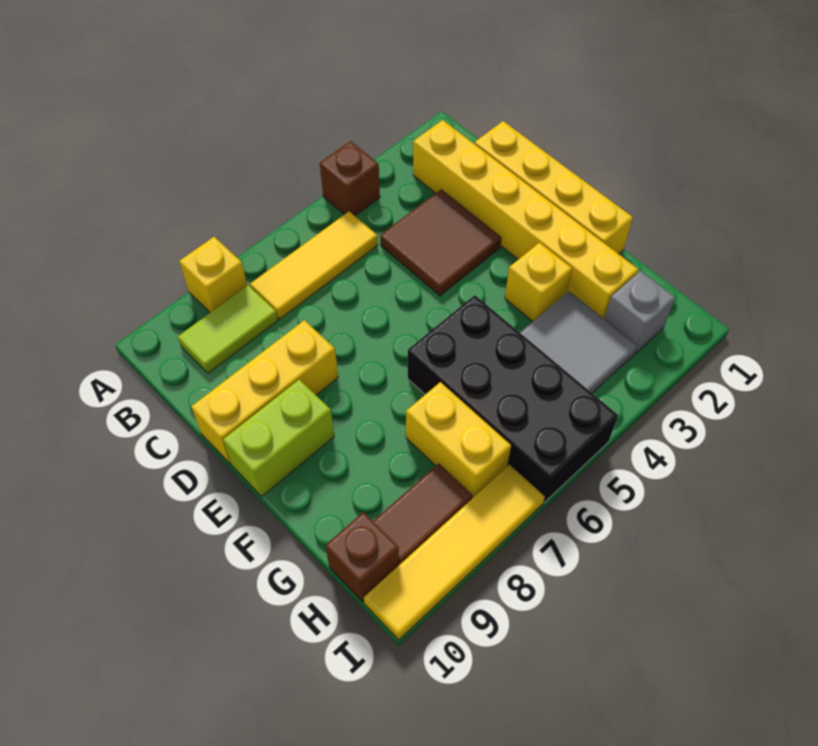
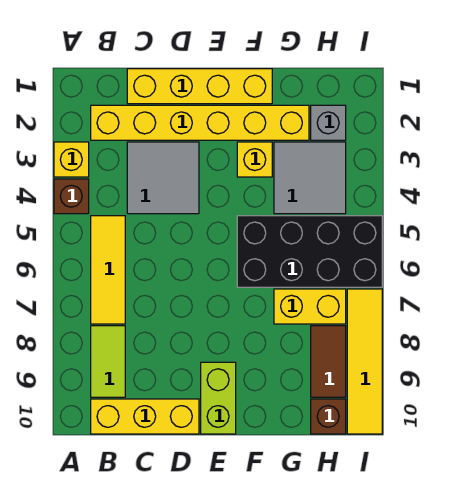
yellow brick A8 level 1 -> yellow brick A3 level 1
brown tile C3:D4 level 1 -> grey tile C3:D4 level 1
yellow brick D8:D10 level 1 -> yellow brick B10:D10 level 1

